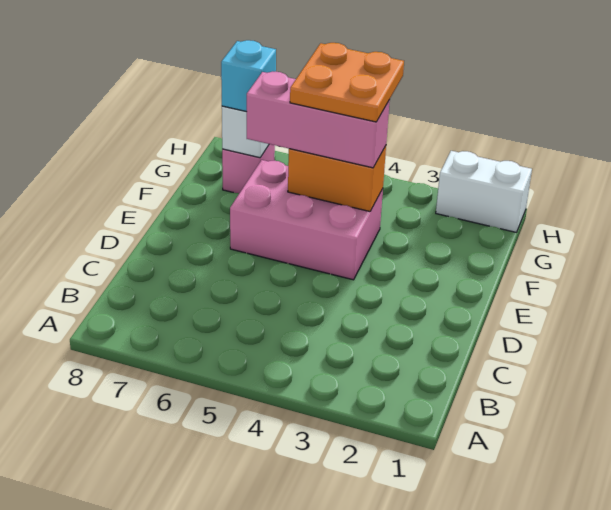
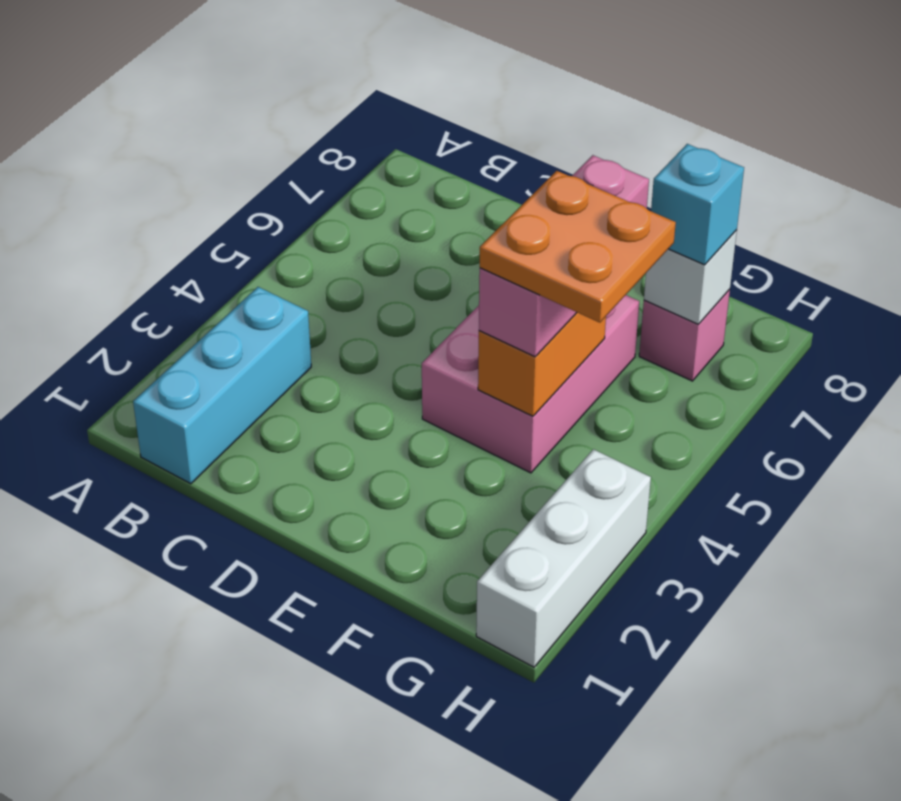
none -> cyan brick B1:B3 level 1
white brick H1:H2 level 1 -> white brick H1:H3 level 1

